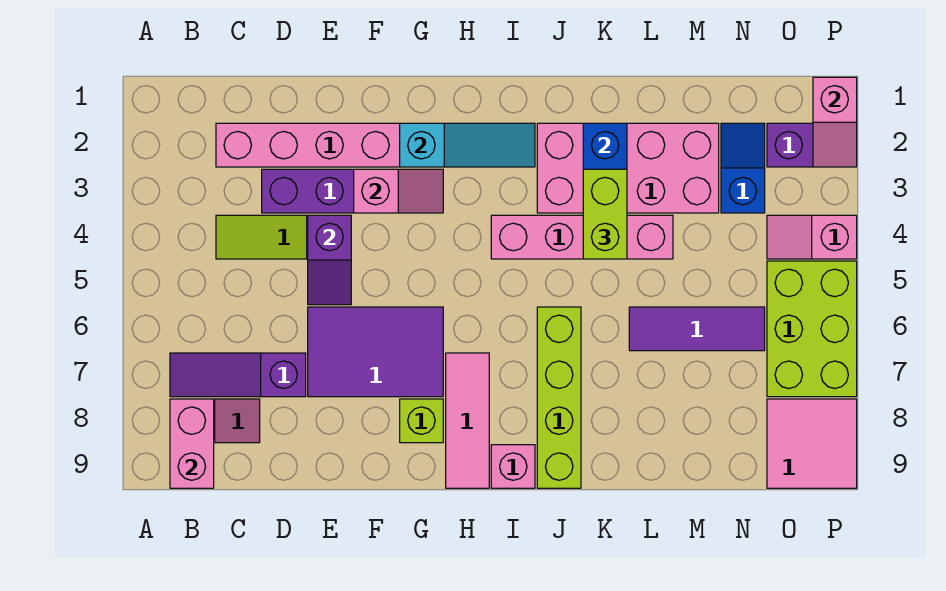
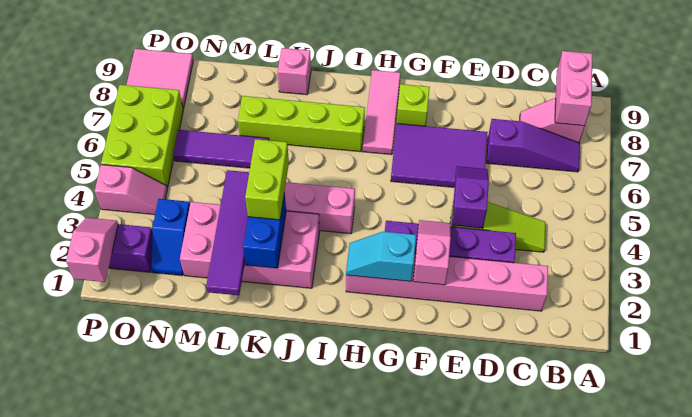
pink slope F3:G3 level 2 top F -> pink slope F2:F3 level 2 top 2
cyan slope G2:I2 level 2 top G -> cyan slope G2:H2 level 2 top G
pink brick I9 level 1 -> pink brick K9 level 1
lime brick J6:J9 level 1 -> lime brick I7:L7 level 1
none -> purple tile L1:L4 level 2

